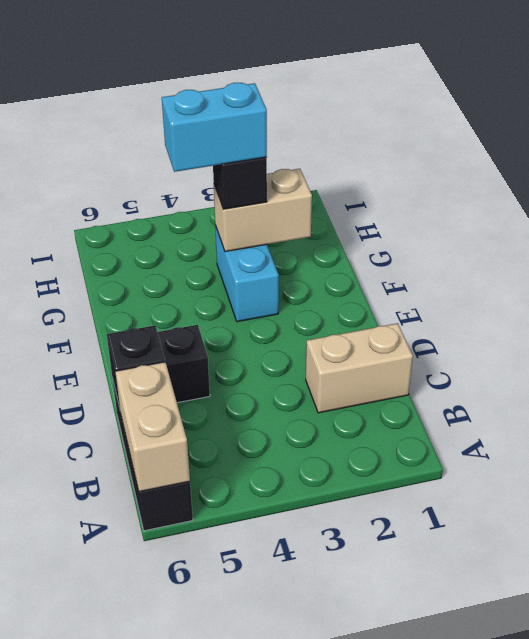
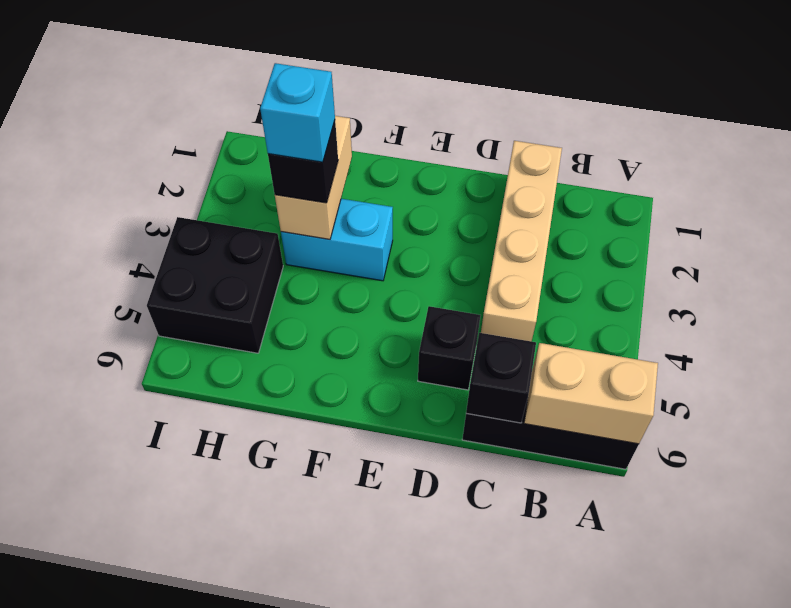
tan brick C1:C2 level 1 -> tan brick C1:C4 level 1
cyan brick G3:G4 level 4 -> cyan brick G3 level 4
none -> black brick H4:I5 level 1

